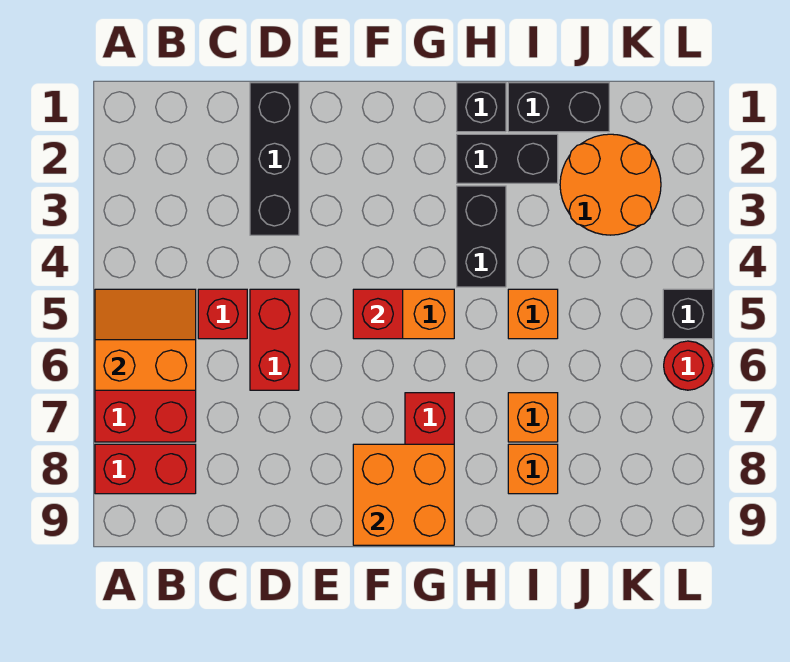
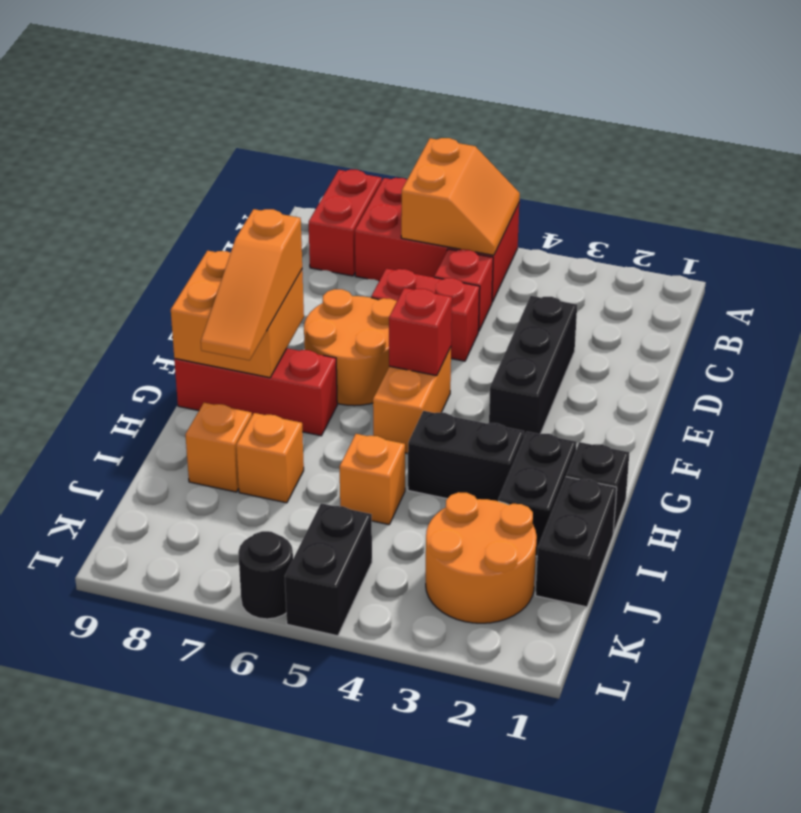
black brick D1:D3 level 1 -> black brick D3:F3 level 1
none -> orange round brick E6:F7 level 1
none -> orange slope F8:H8 level 3 top F
black brick L5 level 1 -> black brick K5:L5 level 1
red round brick L6 level 1 -> black round brick L6 level 1

